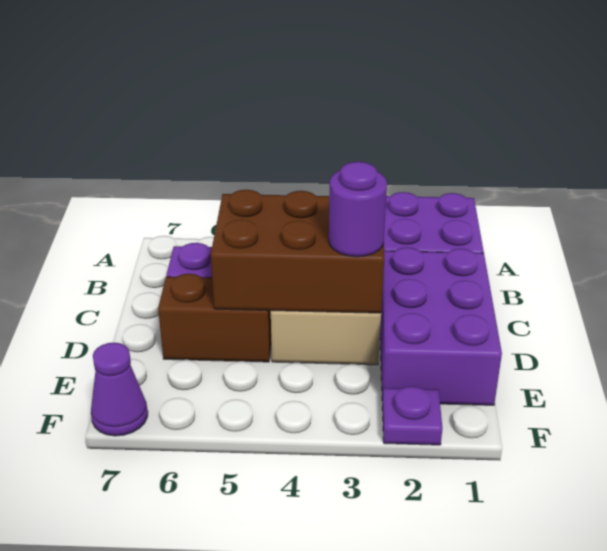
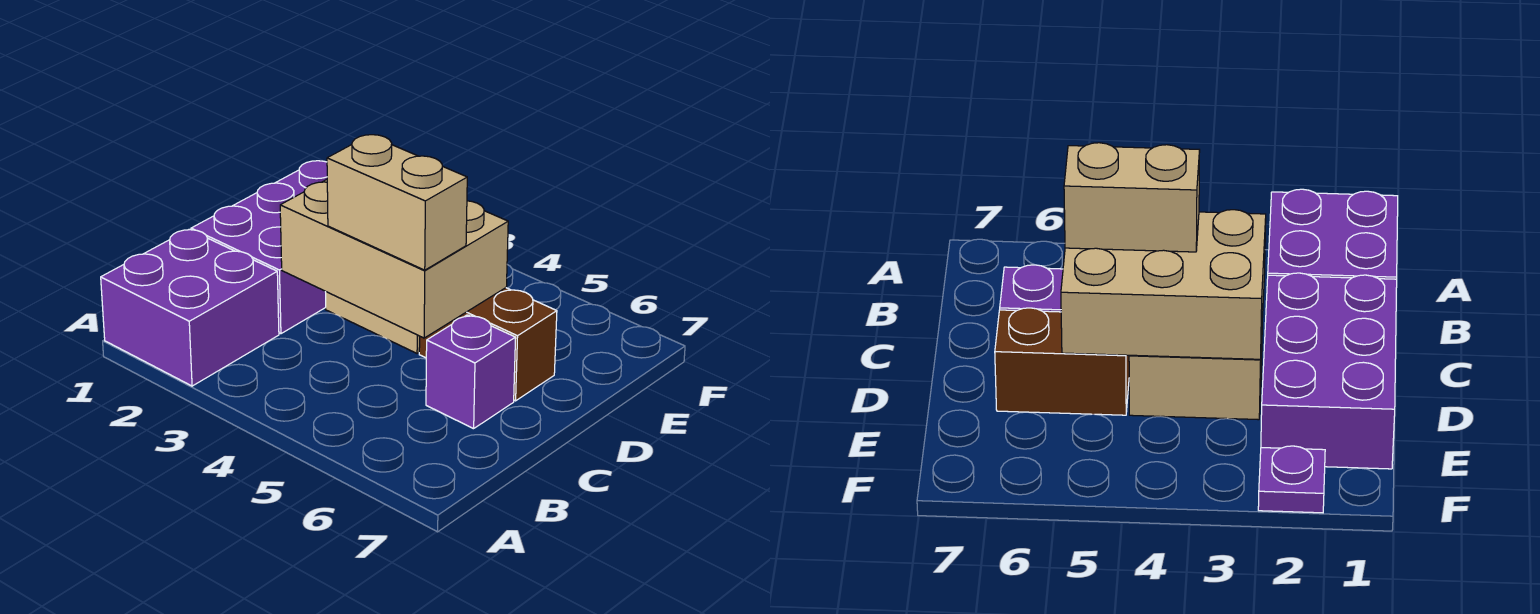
brown brick C3:D5 level 2 -> tan brick C3:D5 level 2
none -> tan brick C4:C5 level 3
purple round brick D3 level 3 -> none
purple cone F7 level 1 -> none

